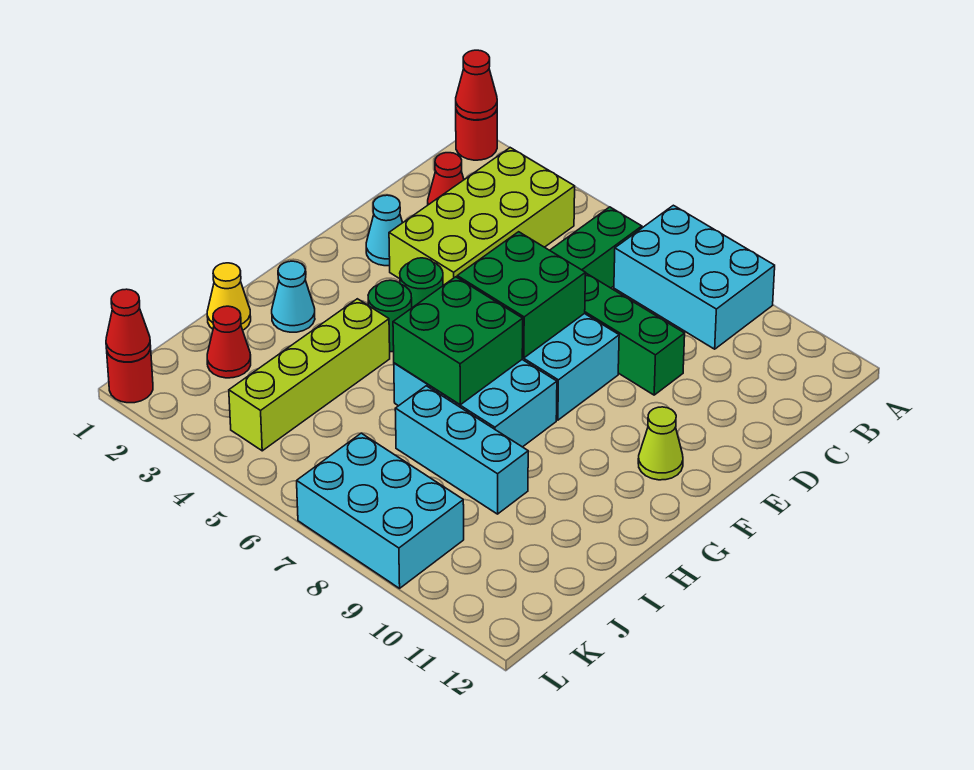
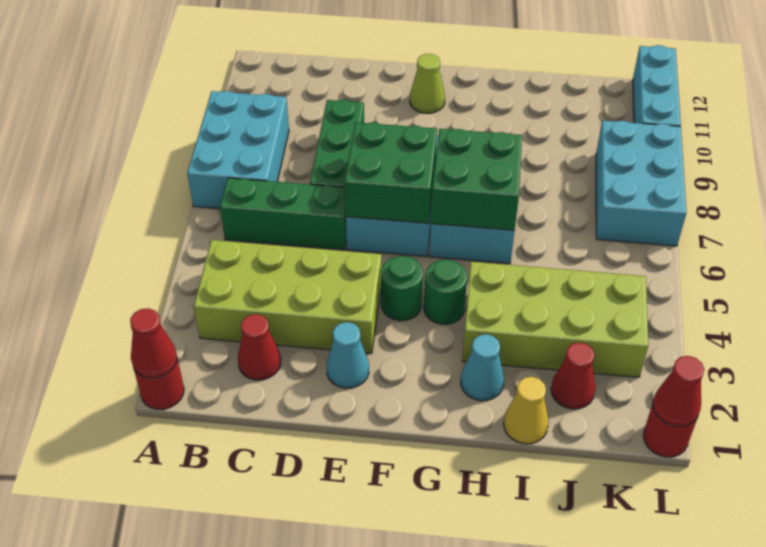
lime brick H4:K4 level 1 -> lime brick H3:K4 level 1
cyan brick I7:I9 level 1 -> cyan brick L10:L12 level 1

